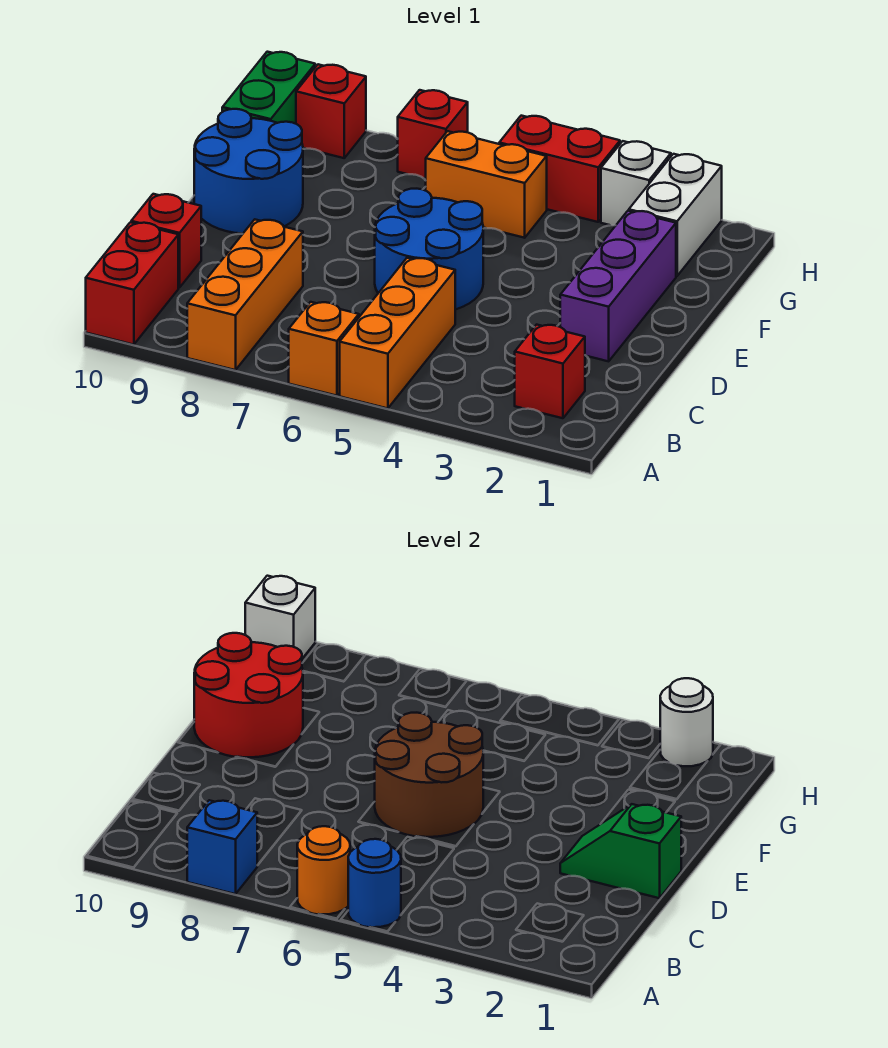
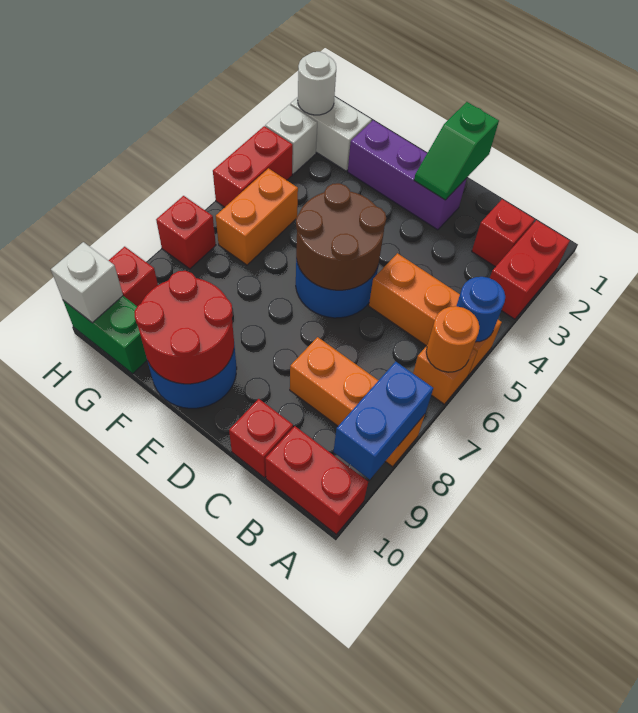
none -> red brick A2:A3 level 1
blue brick A8 level 2 -> blue brick A8:A9 level 2

